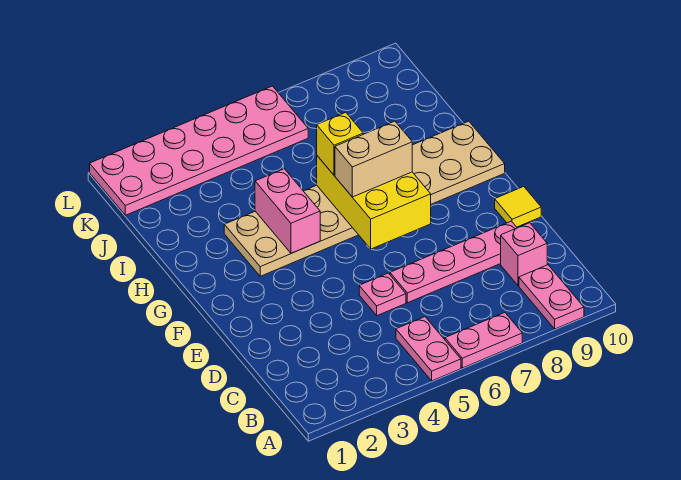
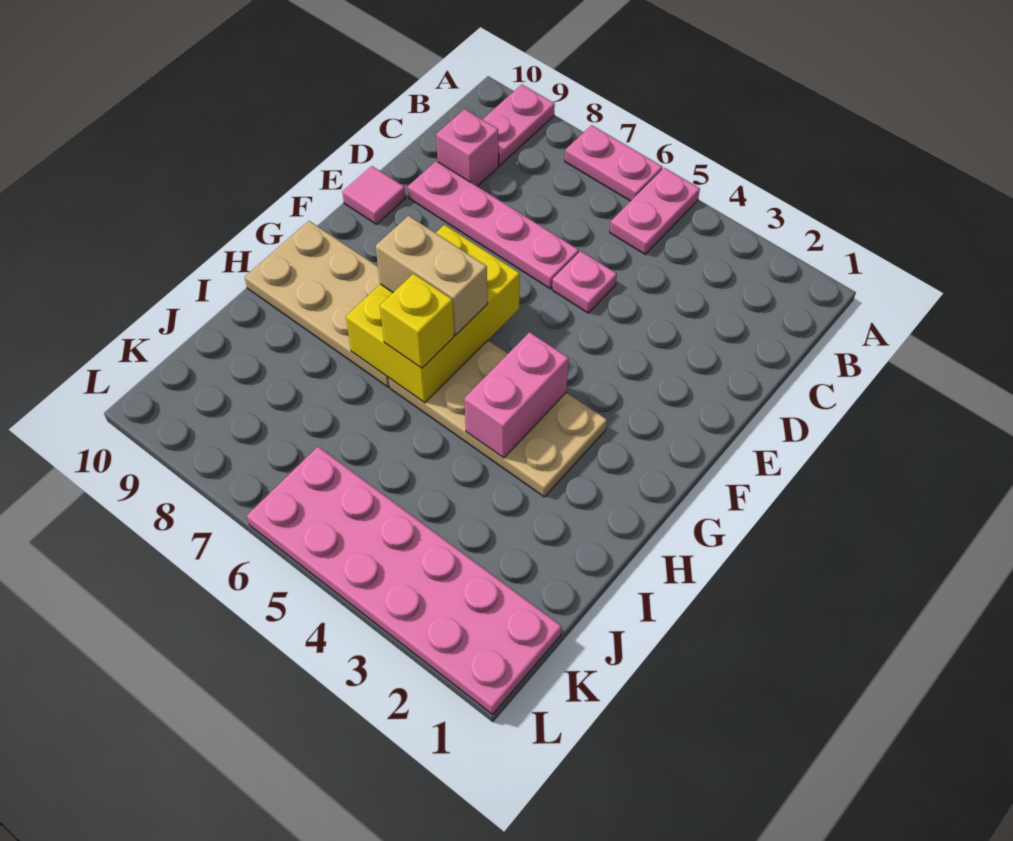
yellow tile E10 level 1 -> pink tile E10 level 1

